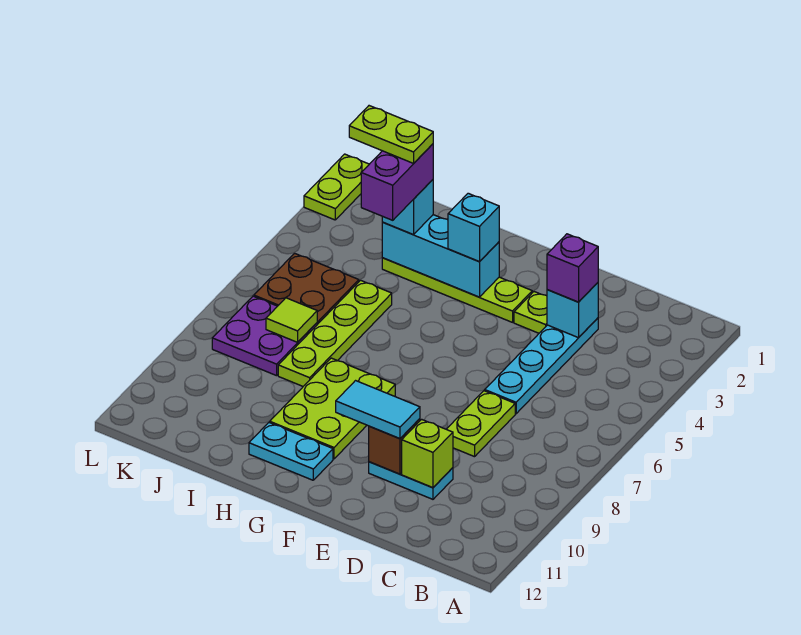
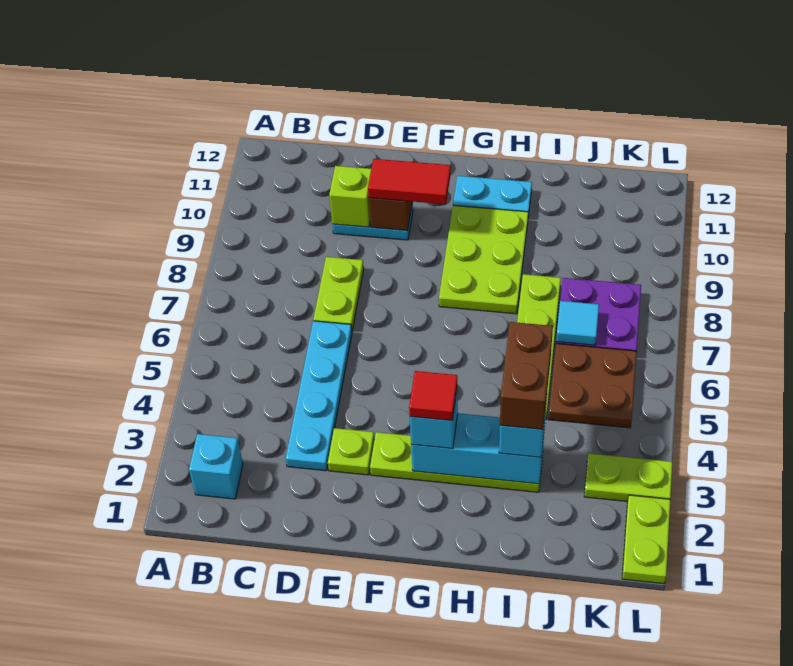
cyan brick D3 level 2 -> cyan brick B2 level 1
purple brick D3 level 3 -> none
cyan tile E10:F10 level 3 -> red tile E10:F10 level 3
none -> red tile G3 level 4
purple brick I3:I4 level 4 -> brown brick I3:I4 level 4
lime plate I3:J3 level 5 -> lime plate K3:L3 level 1
lime tile J7 level 2 -> cyan tile J7 level 2

